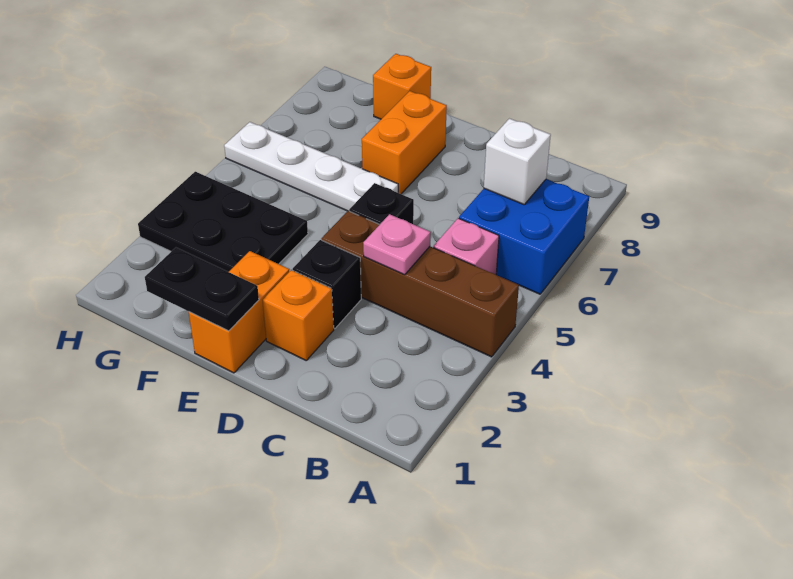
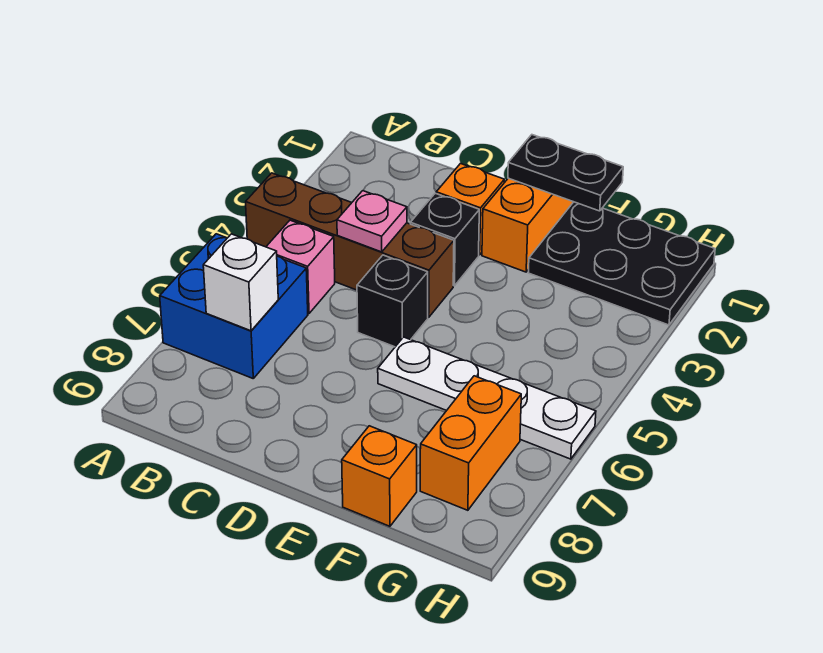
orange brick E7:E8 level 1 -> orange brick G7:G8 level 1
black plate F3:H4 level 1 -> black plate F1:H2 level 1

